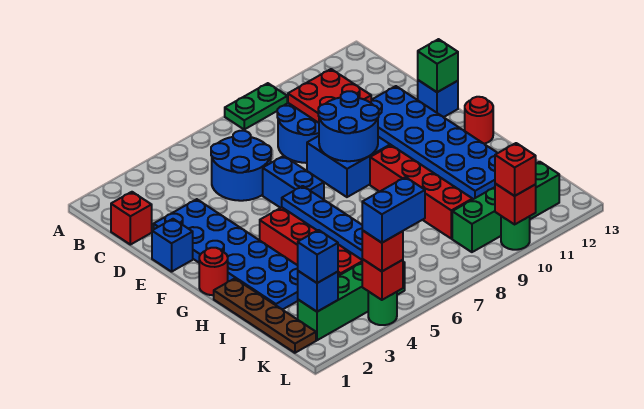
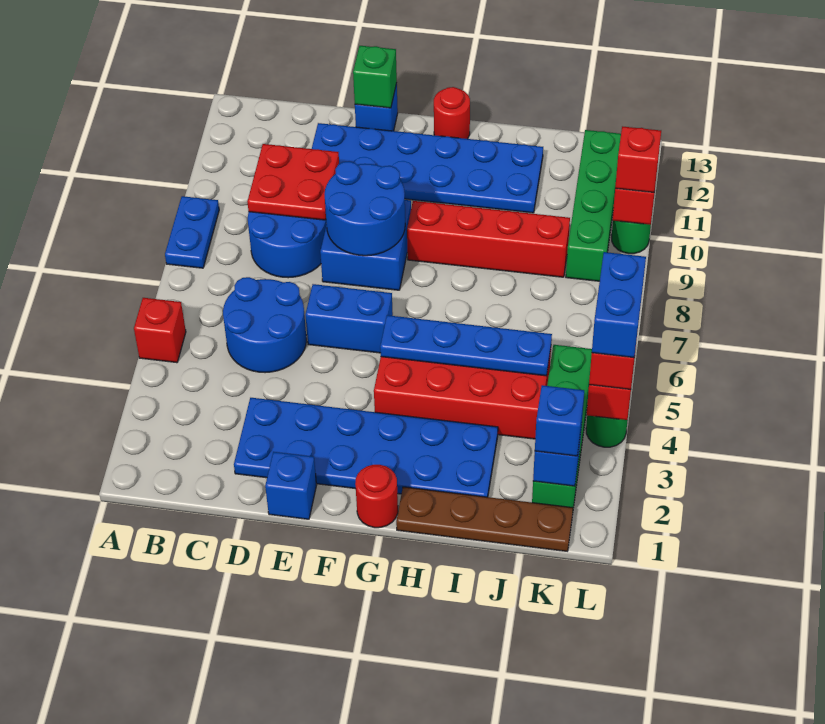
green plate A8:A9 level 1 -> blue plate A8:A9 level 1
red brick C1 level 1 -> red brick A5 level 1

